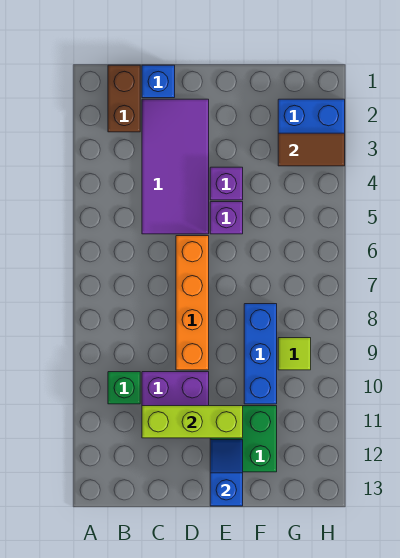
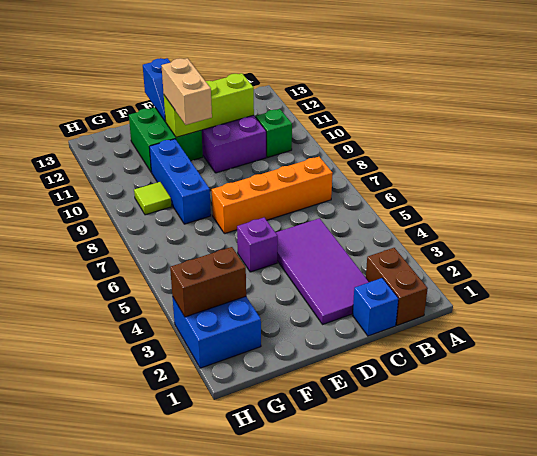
orange brick D6:D9 level 1 -> orange brick B7:E7 level 1
purple brick E4 level 1 -> none
none -> tan brick E10:E11 level 3
brown tile G3:H3 level 2 -> brown brick G3:H3 level 2

